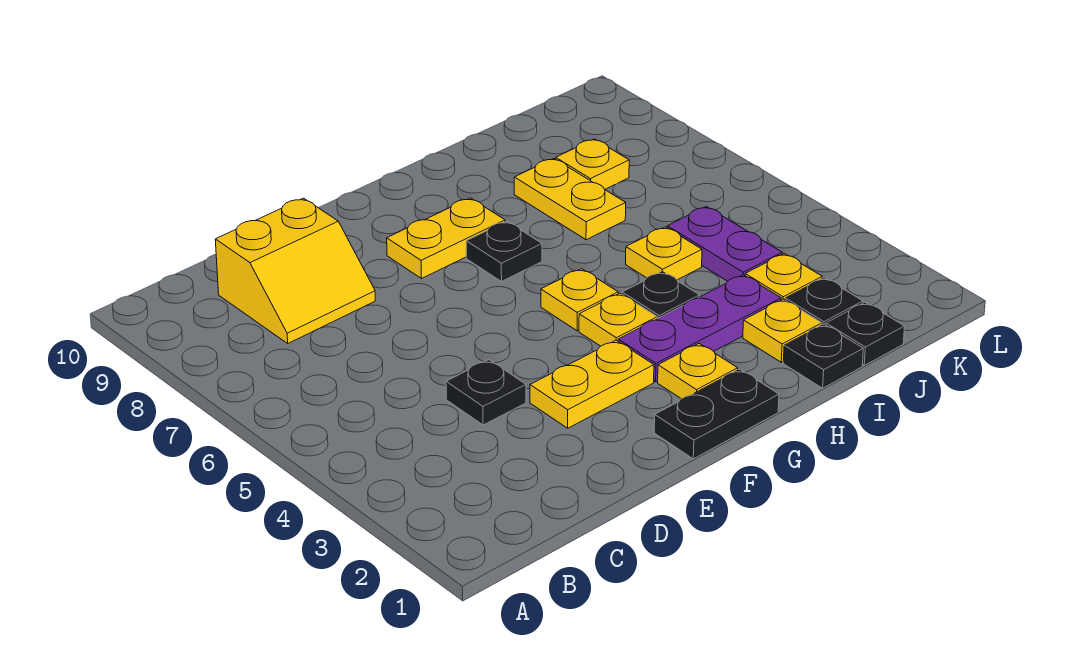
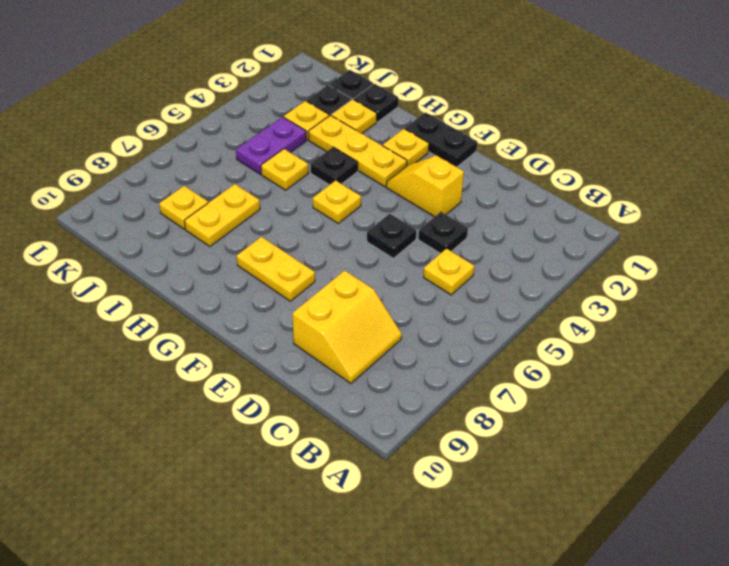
yellow slope C8:D9 level 1 top 9 -> yellow slope C8:D9 level 1 top D
yellow plate E3:F3 level 1 -> yellow slope E3:F3 level 1 top E
purple plate G3:I3 level 1 -> yellow plate G3:I3 level 1
yellow plate G4 level 1 -> yellow plate C5 level 1
black plate G7 level 1 -> black plate E5 level 1

